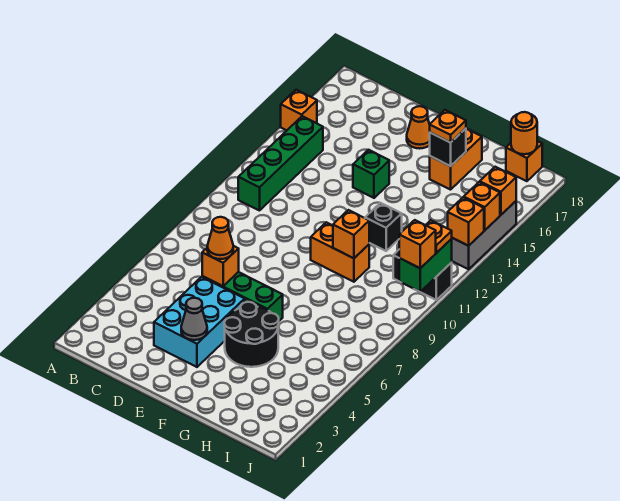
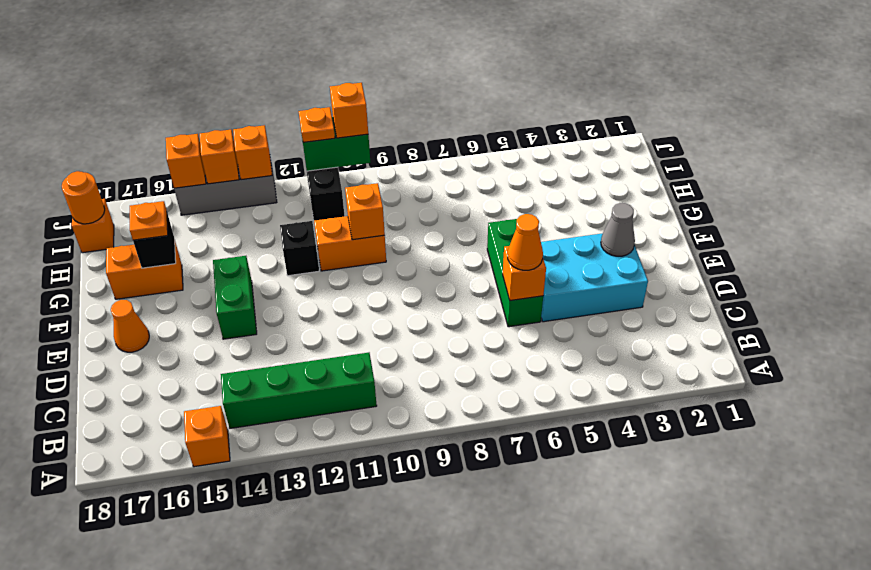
green brick E14 level 1 -> green brick E14:F14 level 1
black round brick F4:G5 level 1 -> none
orange brick F10:G10 level 1 -> orange brick G10:G11 level 1

